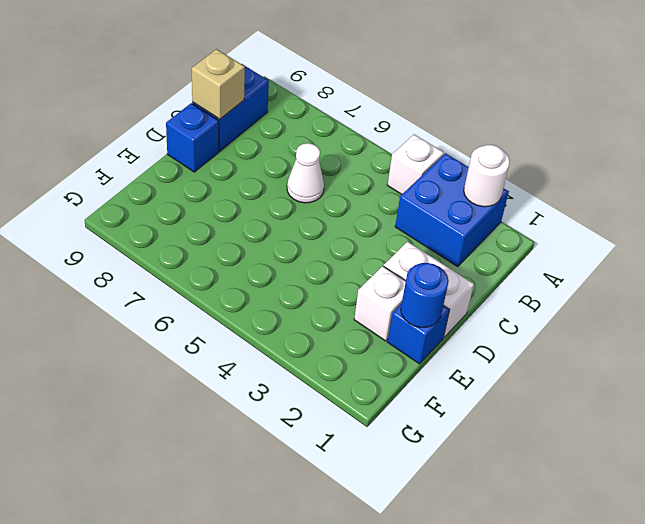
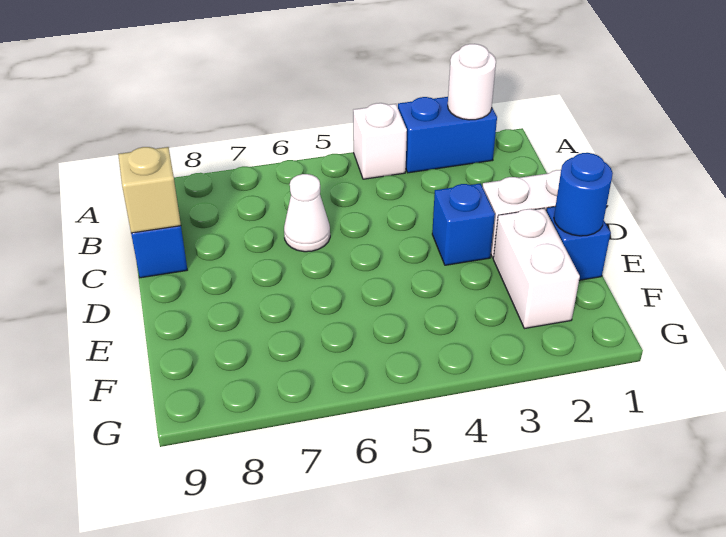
blue brick A2:B3 level 1 -> blue brick A2:A3 level 1
blue brick D9 level 1 -> blue brick D3 level 1
white brick E2 level 1 -> white brick E2:F2 level 1

